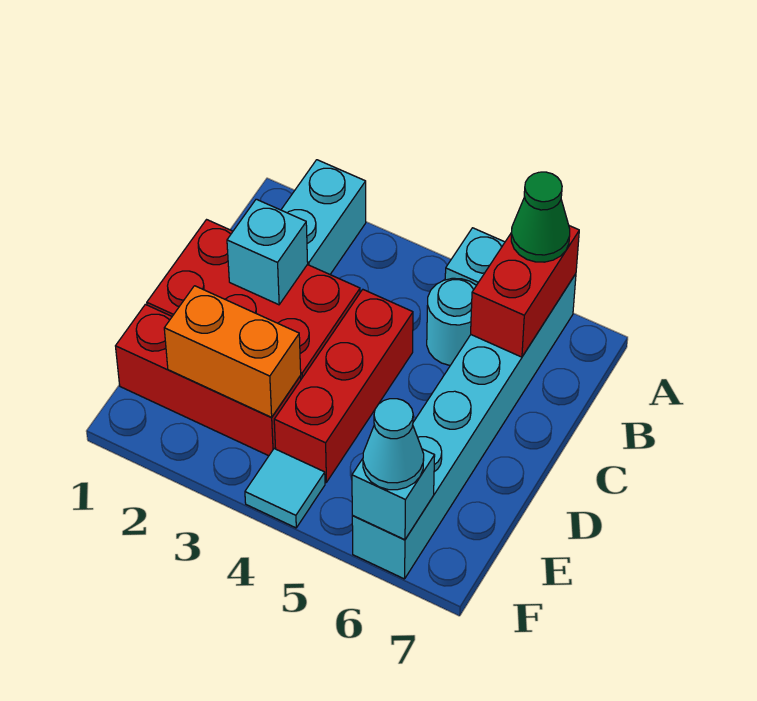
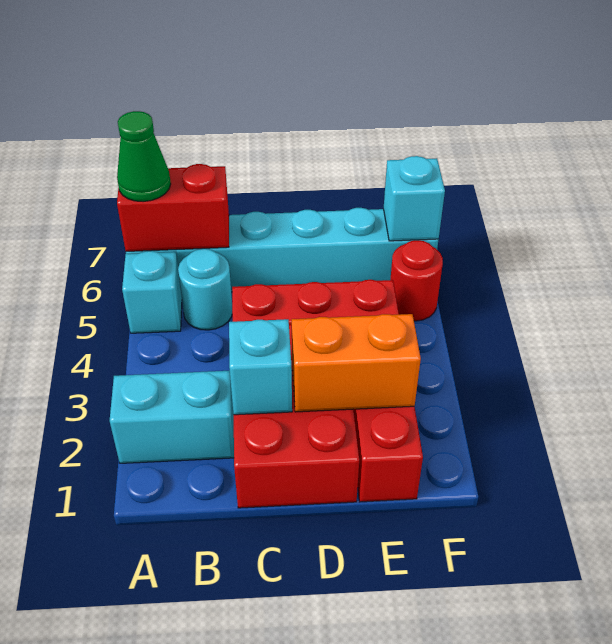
orange brick E2:E3 level 2 -> orange brick D2:E2 level 2
cyan tile F4 level 1 -> none
none -> red round brick F5 level 1
cyan cone F6 level 3 -> none

